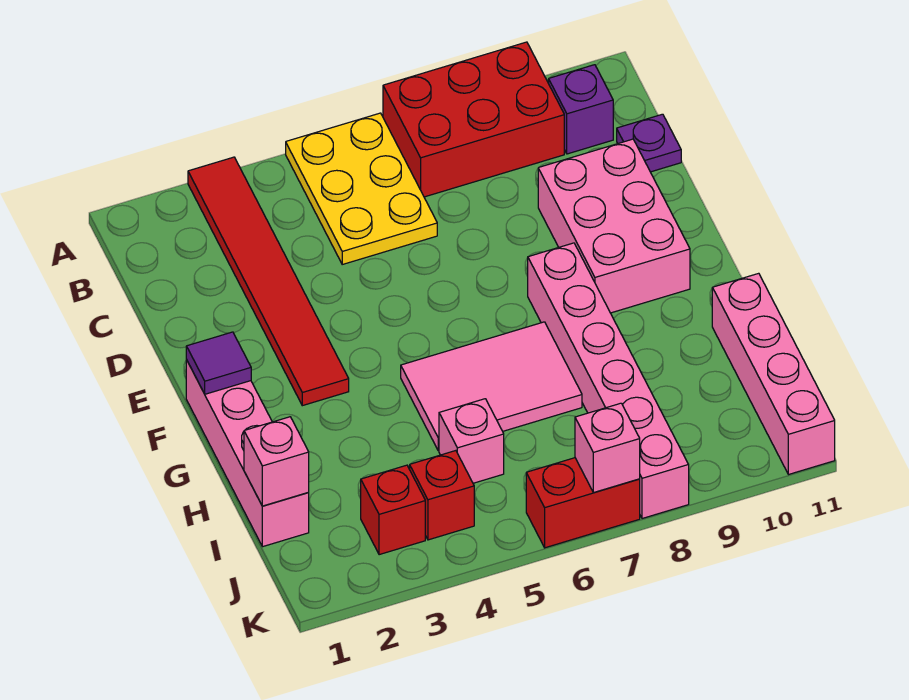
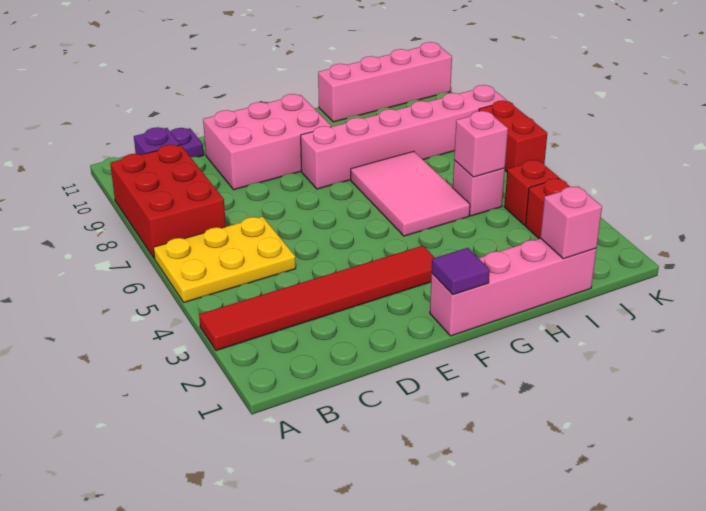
pink brick K7 level 2 -> pink brick I5 level 2

